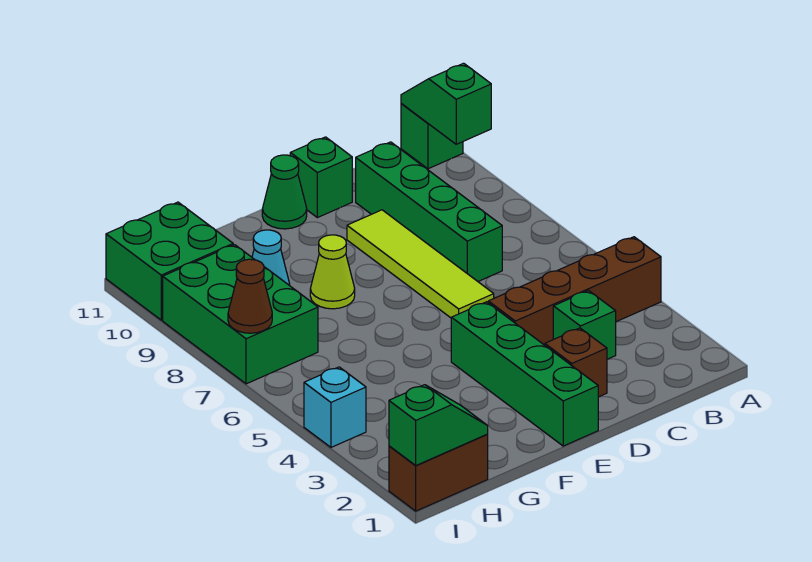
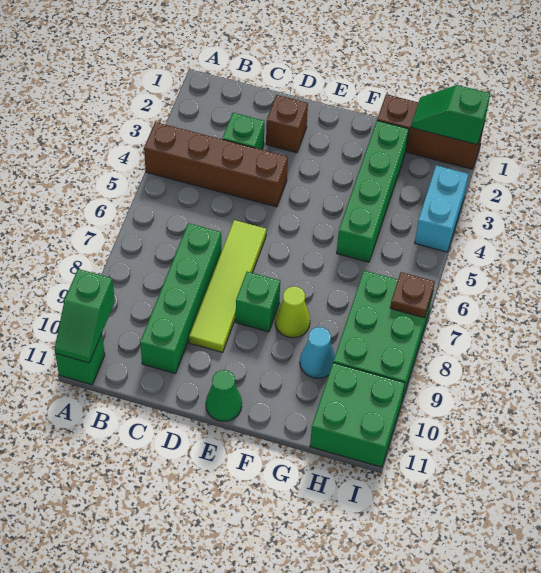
green brick D11 level 1 -> green brick E8 level 1
green brick E1:E4 level 1 -> green brick G2:G5 level 1
brown brick H1:I1 level 1 -> brown brick G1:I1 level 1
cyan brick I4 level 1 -> cyan brick I3:I4 level 1
brown cone I7 level 2 -> brown plate I7 level 2

